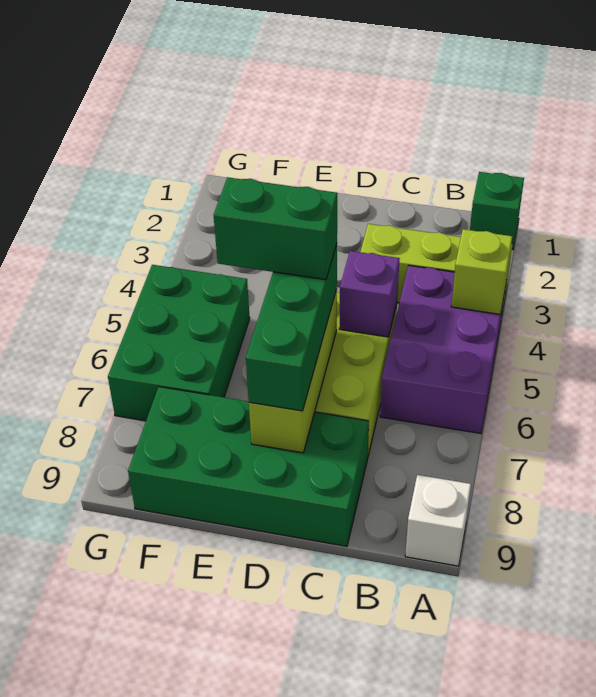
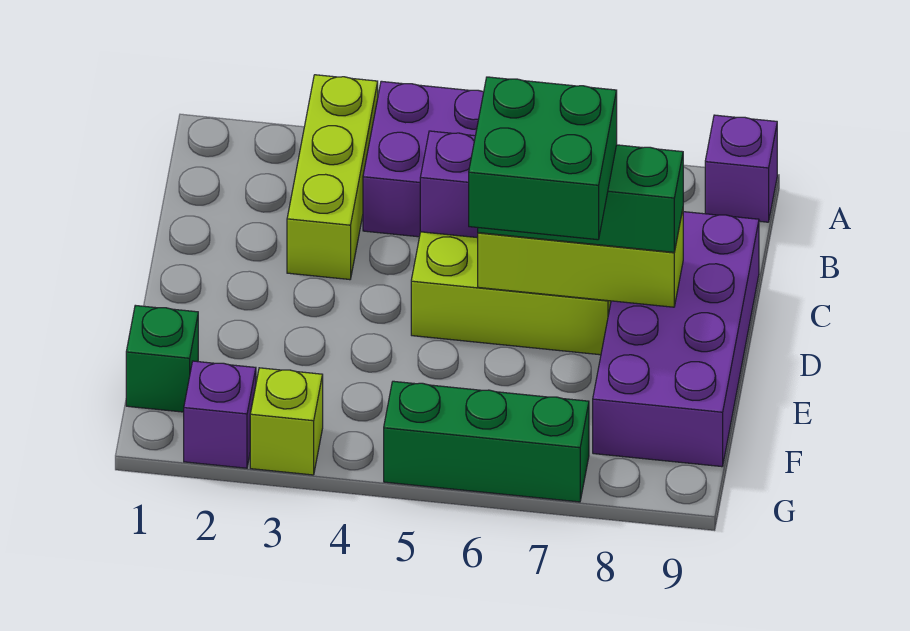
green brick A1 level 1 -> green brick F1 level 1
lime brick A4 level 2 -> lime brick G3 level 1
white brick A9 level 1 -> purple brick A9 level 1
green brick C8:F9 level 1 -> purple brick C8:F9 level 1
green brick D6:E6 level 4 -> green brick D6:E7 level 4
green brick F5:G7 level 1 -> green brick G5:G7 level 1
none -> purple brick G2 level 1

